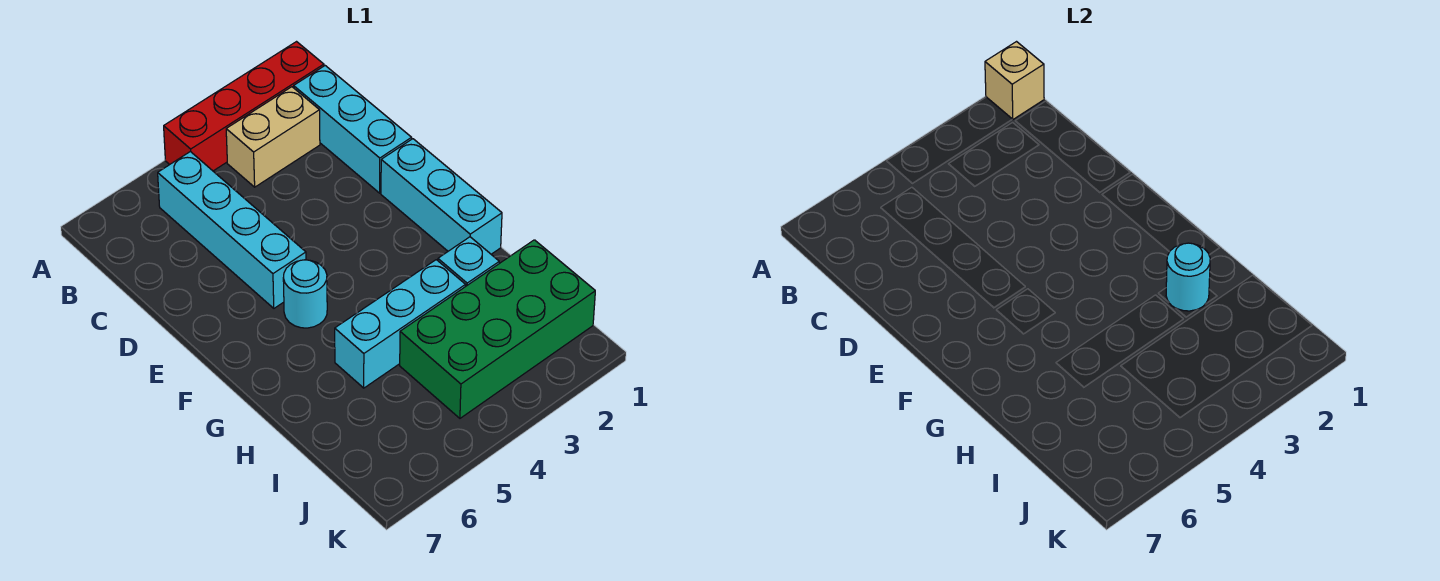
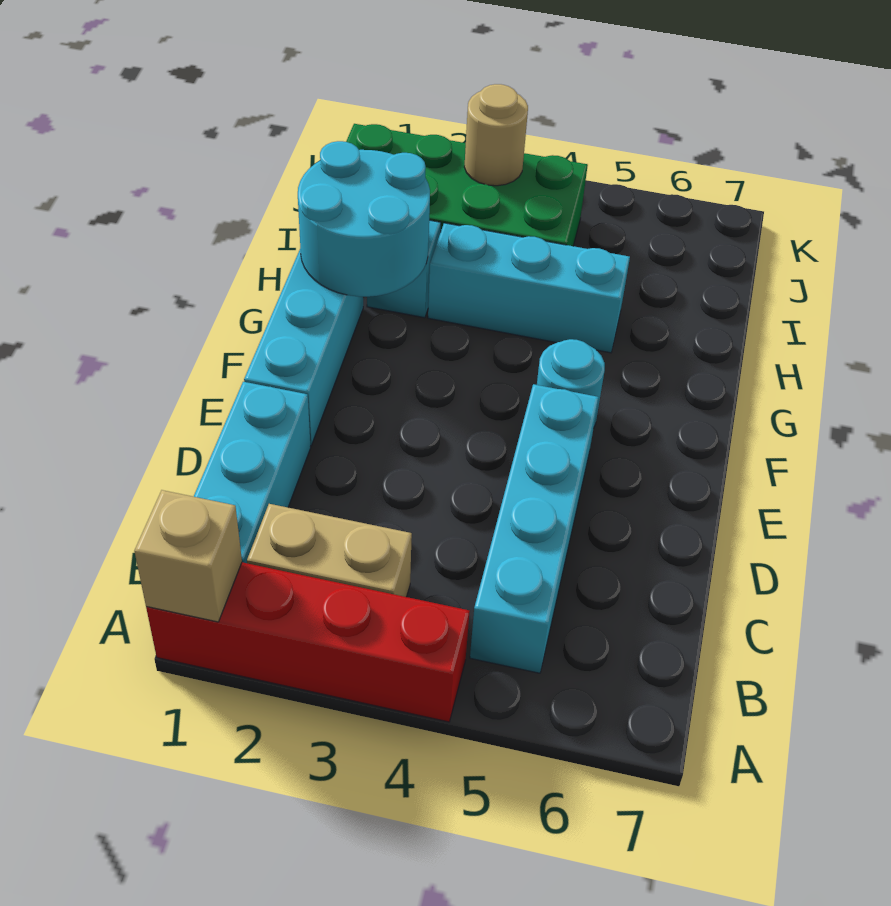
cyan round brick H2 level 2 -> cyan round brick G1:H2 level 2
none -> tan round brick J3 level 2

